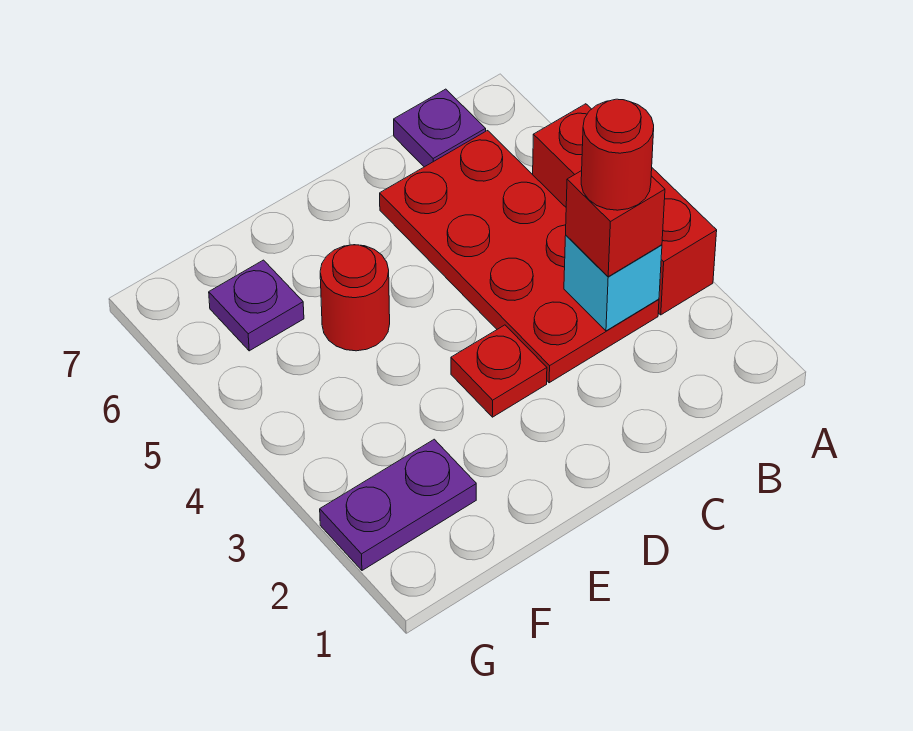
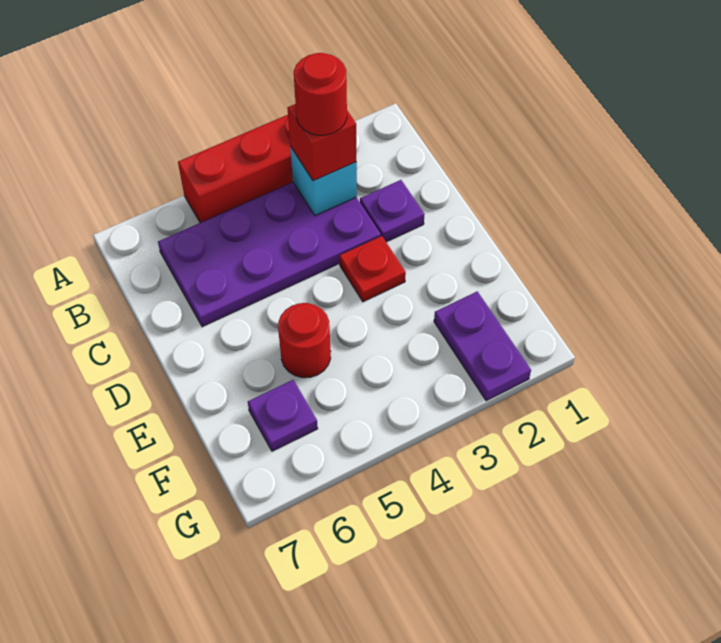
red plate B3:C6 level 1 -> purple plate B3:C6 level 1
purple plate B7 level 1 -> purple plate C2 level 1

